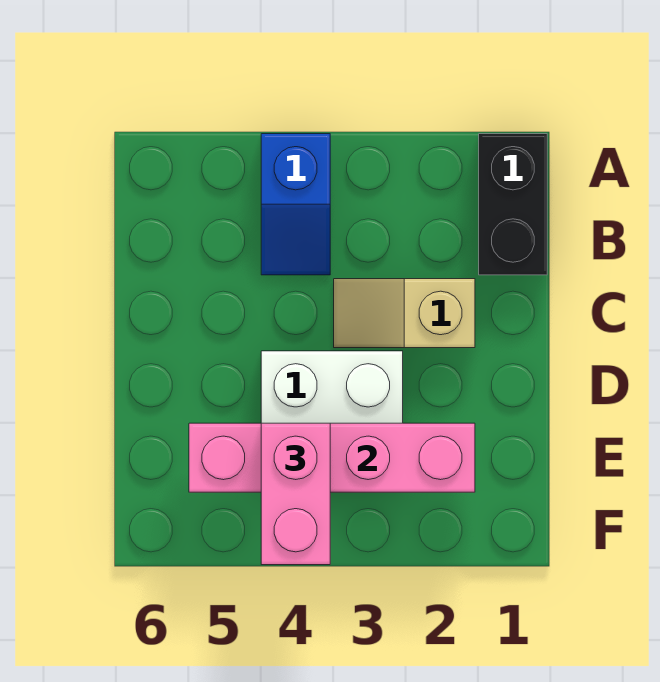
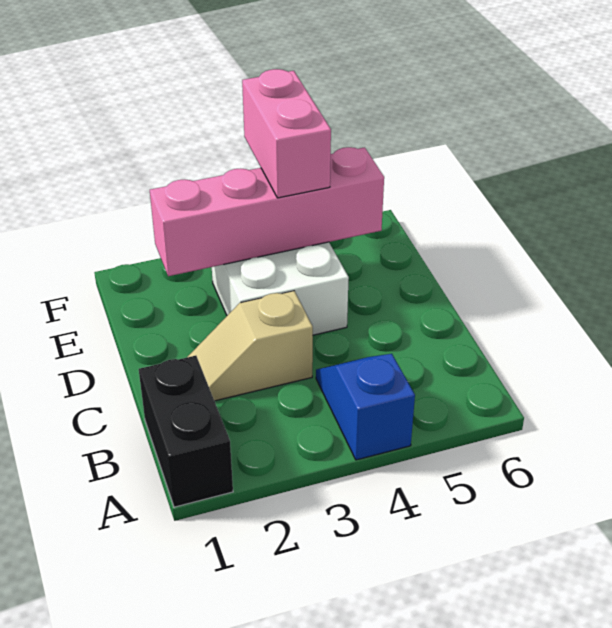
tan slope C2:C3 level 1 top 2 -> tan slope C2:C3 level 1 top 3

